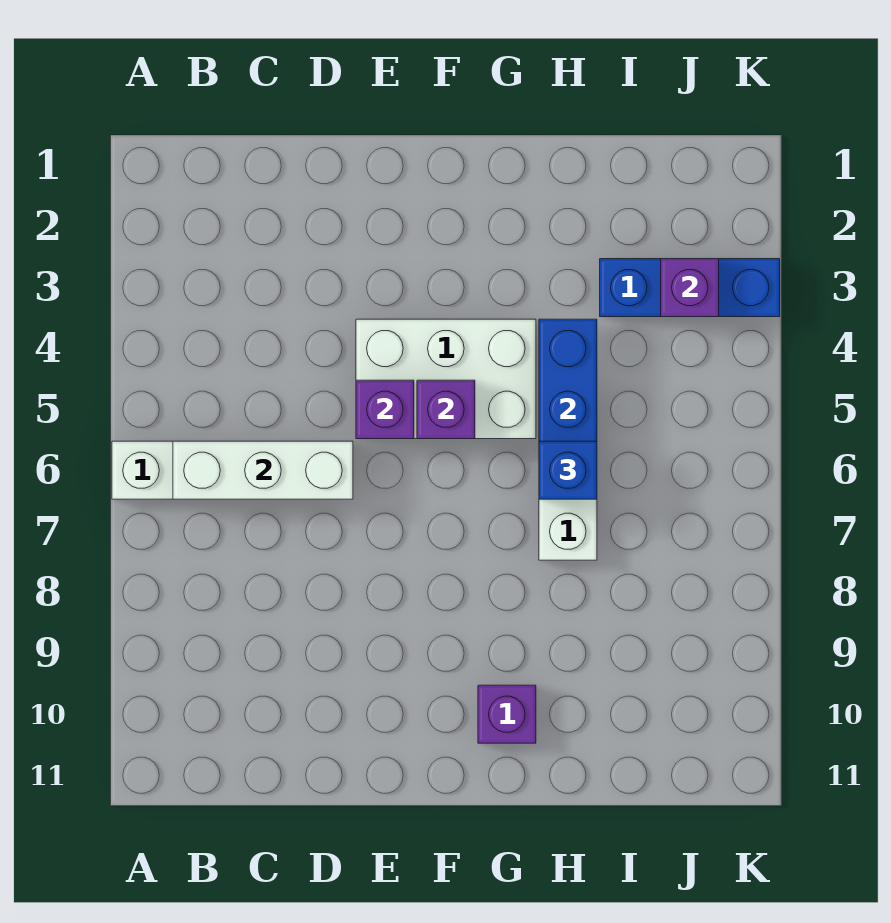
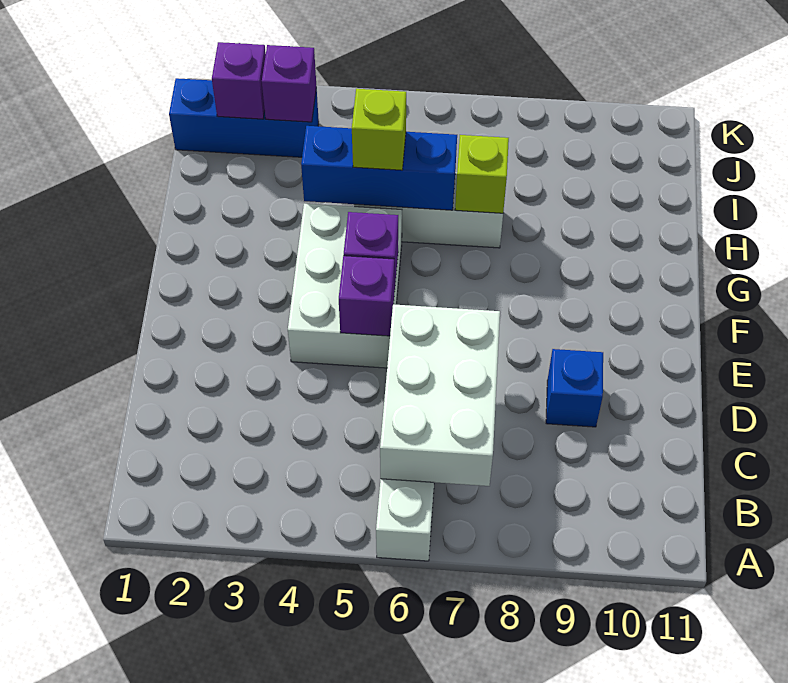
white brick B6:D6 level 2 -> white brick B6:D7 level 2
purple brick G10 level 1 -> purple brick J2 level 2
none -> lime brick H5 level 3
blue brick H6 level 3 -> blue brick D9 level 1
none -> lime brick H7 level 2
blue brick I3:K3 level 1 -> blue brick J1:J3 level 1

